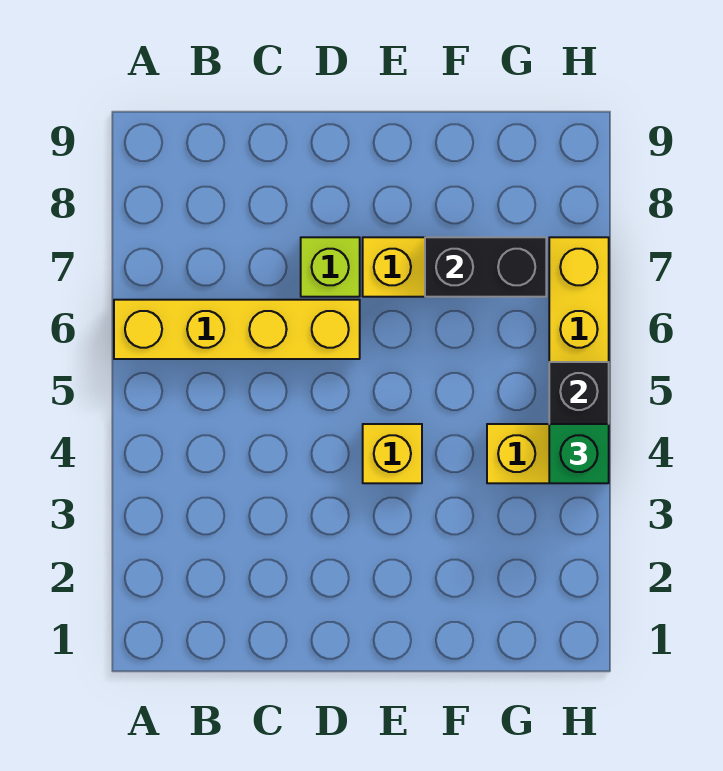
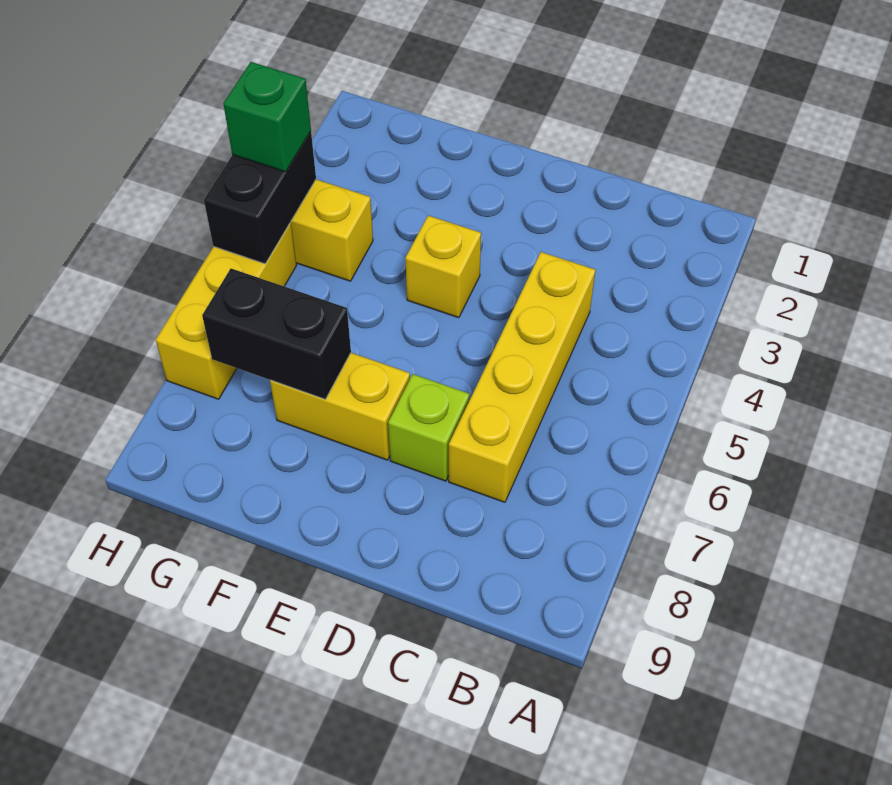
yellow brick A6:D6 level 1 -> yellow brick C4:C7 level 1

